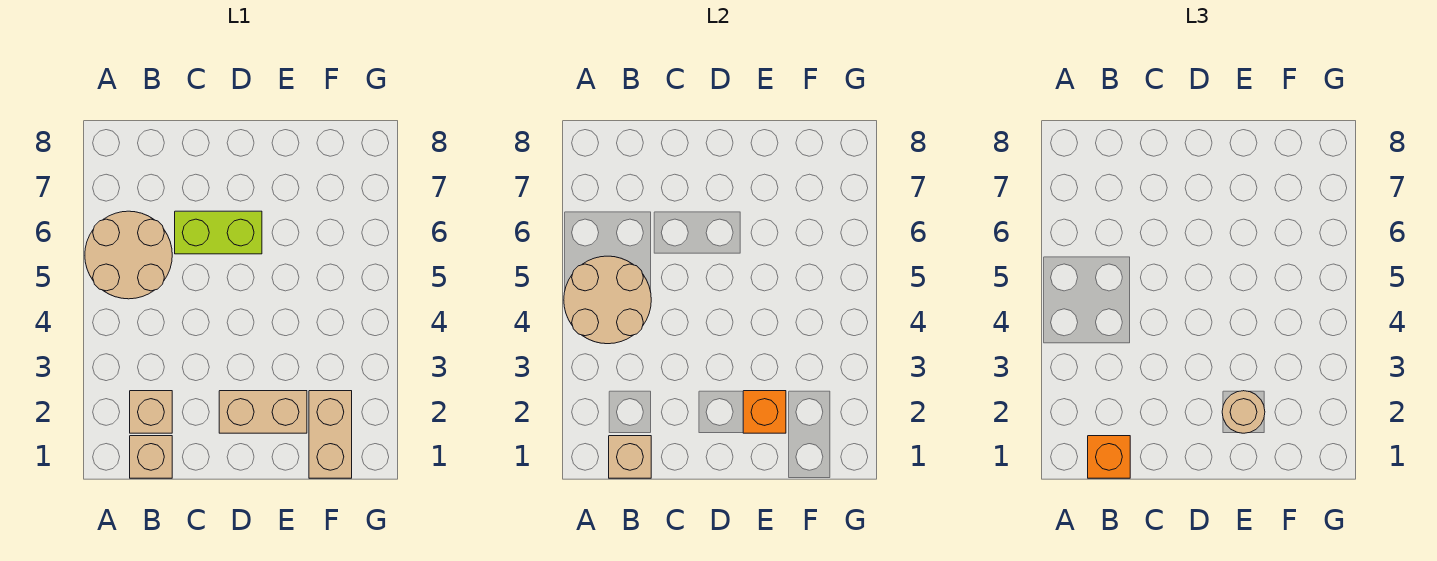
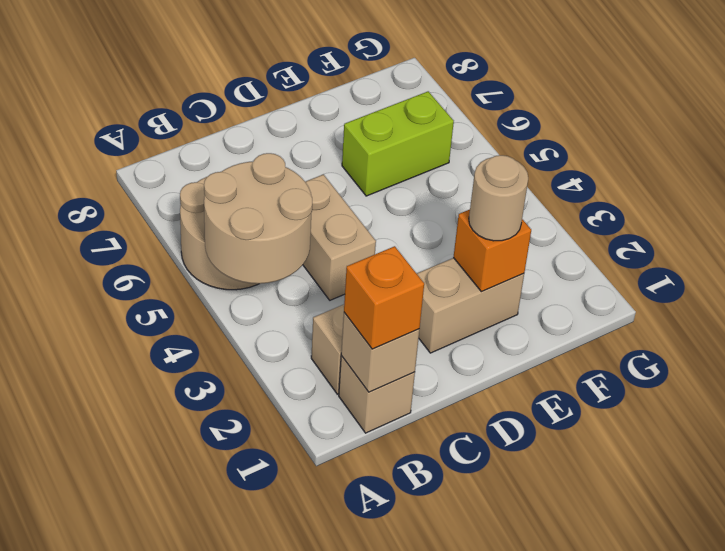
lime brick C6:D6 level 1 -> lime brick E6:F6 level 1
tan brick F1:F2 level 1 -> tan brick C4:C5 level 1

